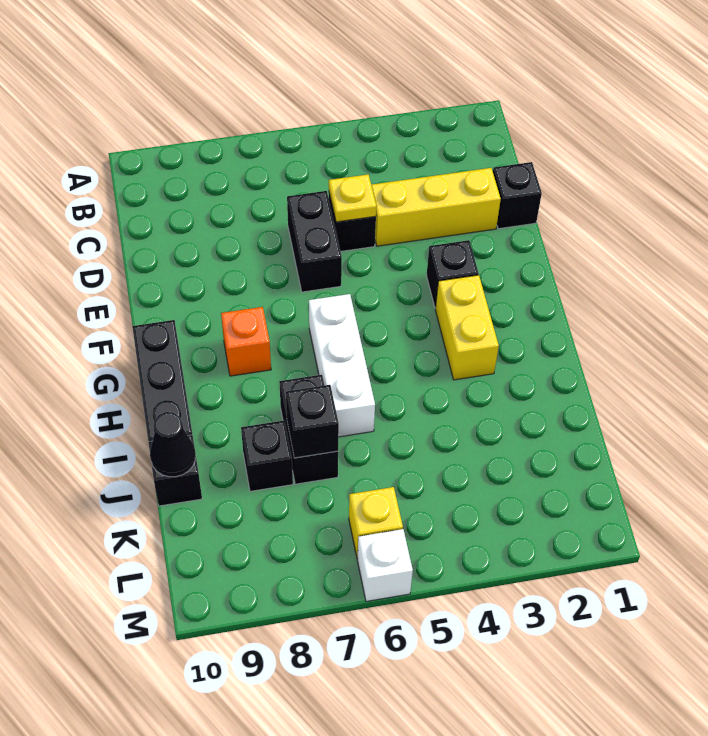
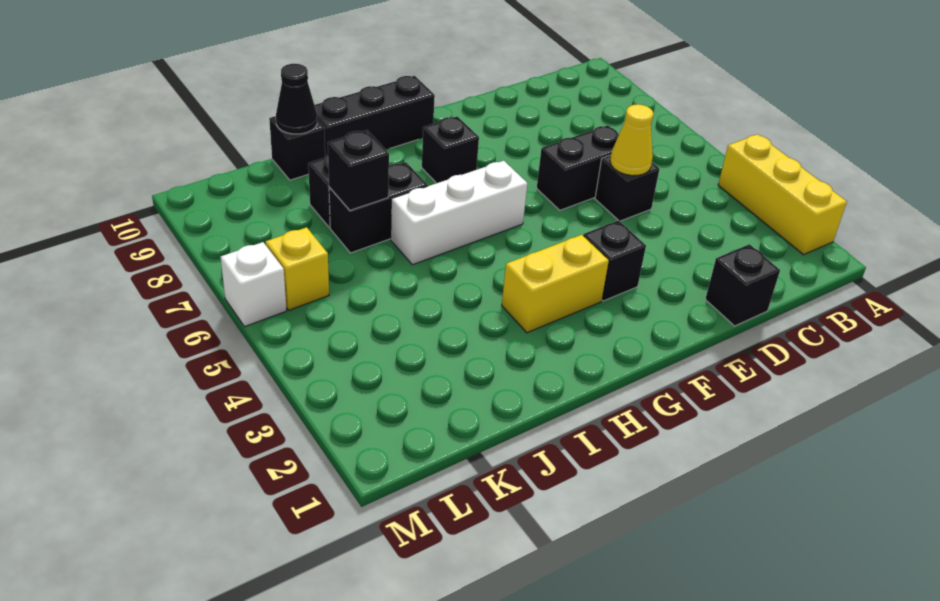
yellow brick D2:D4 level 1 -> yellow brick A2:A4 level 1
yellow plate D5 level 2 -> yellow cone D5 level 2
orange brick G8 level 1 -> black brick G8 level 1

